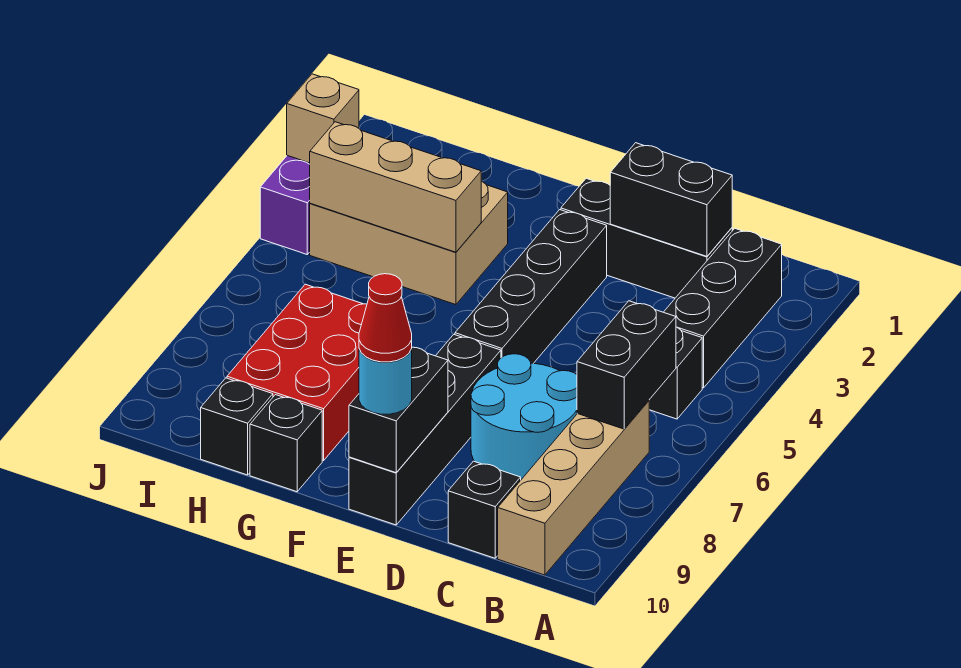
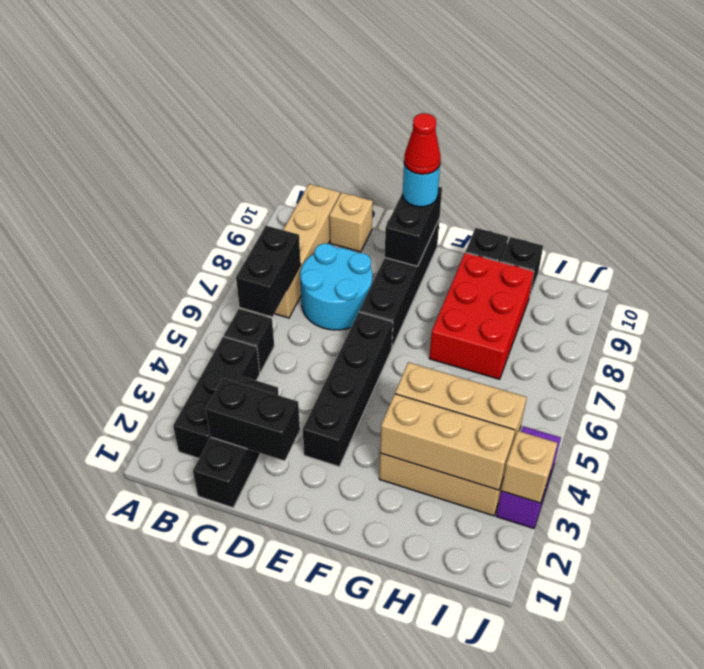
black brick C2:E2 level 1 -> black brick C1:C3 level 1
black brick C10 level 1 -> tan brick C10 level 1
none -> tan brick G3:I3 level 2

